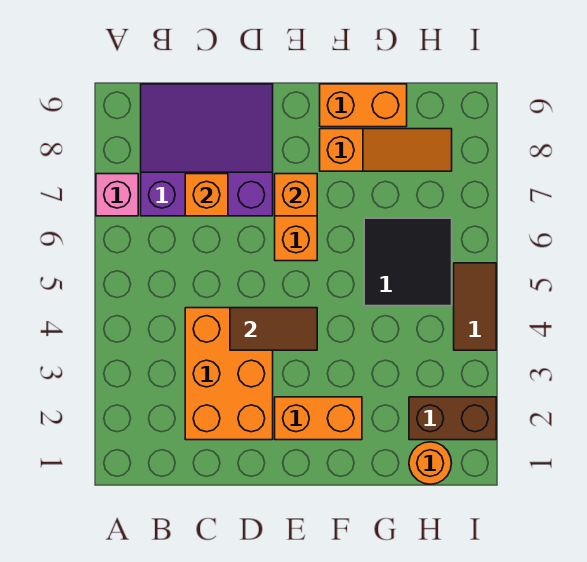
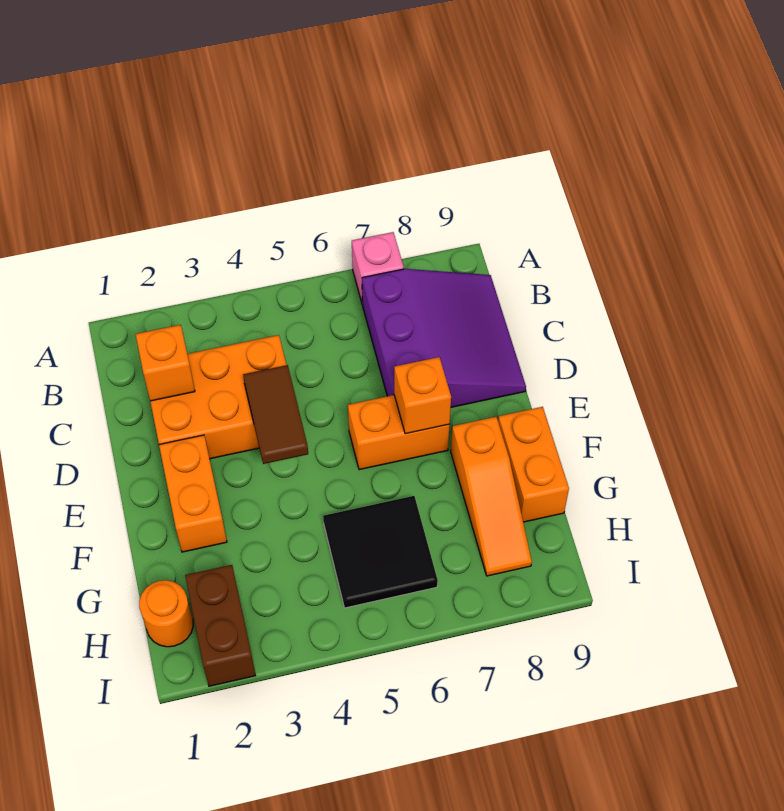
orange brick C7 level 2 -> orange brick C2 level 2
brown tile I4:I5 level 1 -> none

